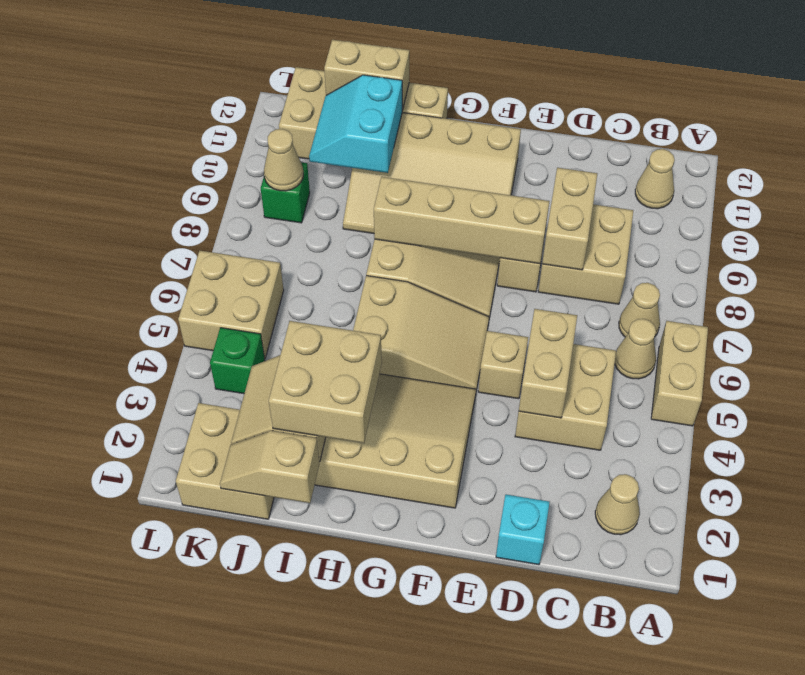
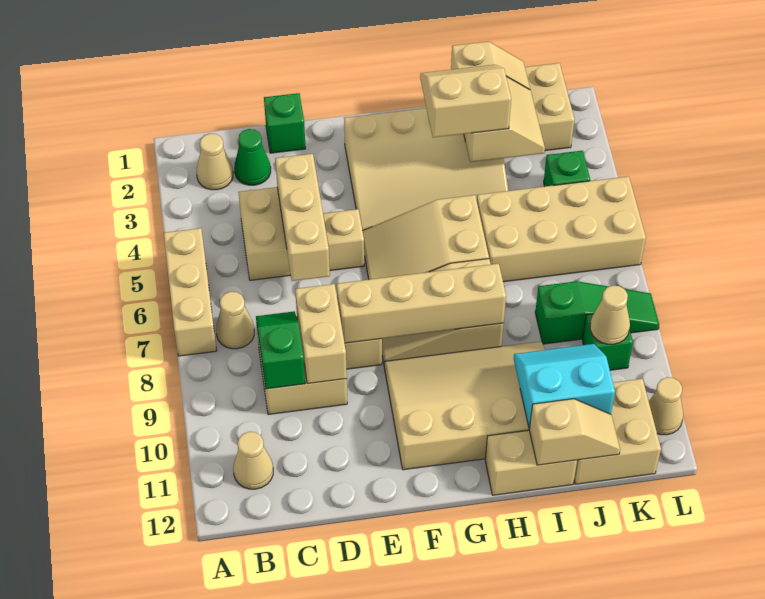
tan brick A5:A6 level 1 -> tan brick A5:A7 level 1
tan cone B6 level 1 -> tan cone L11 level 1
none -> green cone C2 level 1
none -> green slope C8:C9 level 2 top 9
cyan brick D1 level 1 -> green brick D1 level 1
tan brick D4:D5 level 2 -> tan brick D4:D6 level 2
tan brick H2:I3 level 3 -> tan slope H2:I3 level 3 top 3
cyan slope I10:J11 level 2 top I -> cyan slope I10:J11 level 2 top 11
tan brick I12:J12 level 2 -> tan slope I12:J12 level 2 top I
none -> green slope J8:L8 level 1 top J
tan brick K5:L6 level 1 -> tan brick I5:L6 level 1

